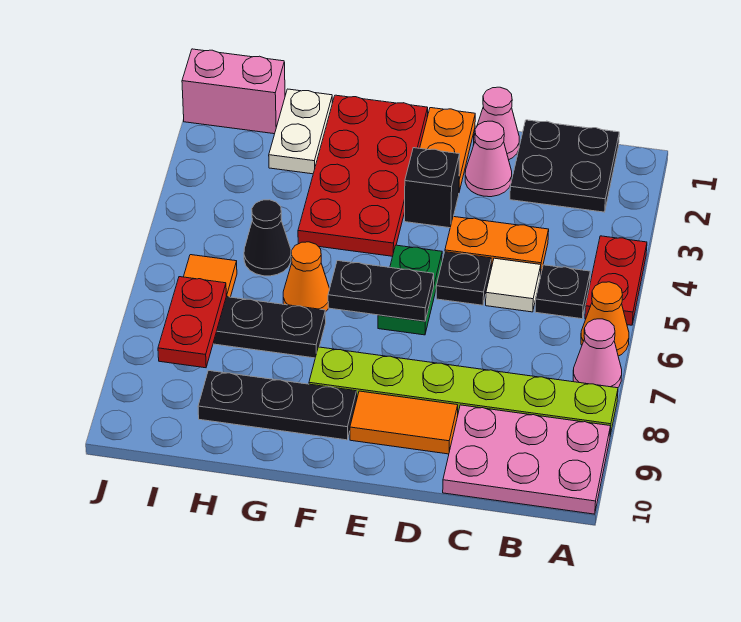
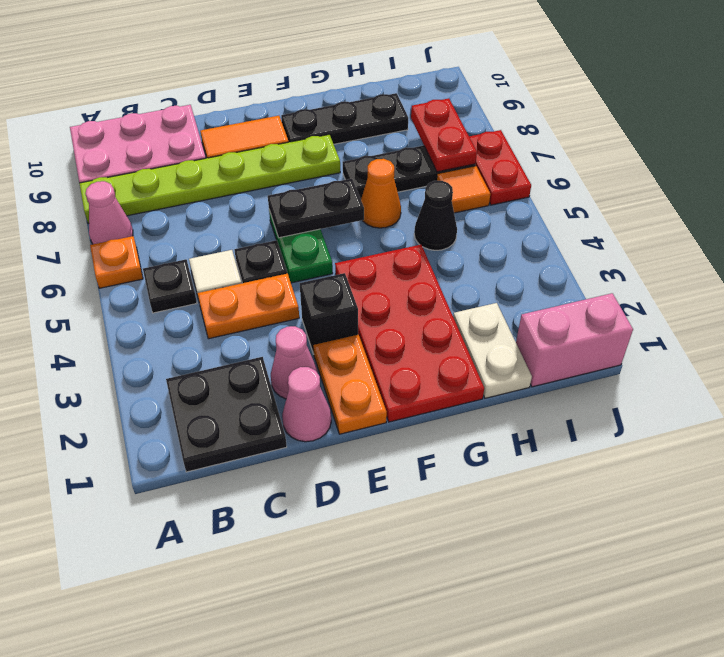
red plate A4:A5 level 1 -> red plate J6:J7 level 1
orange cone A6 level 1 -> orange plate A6 level 1

